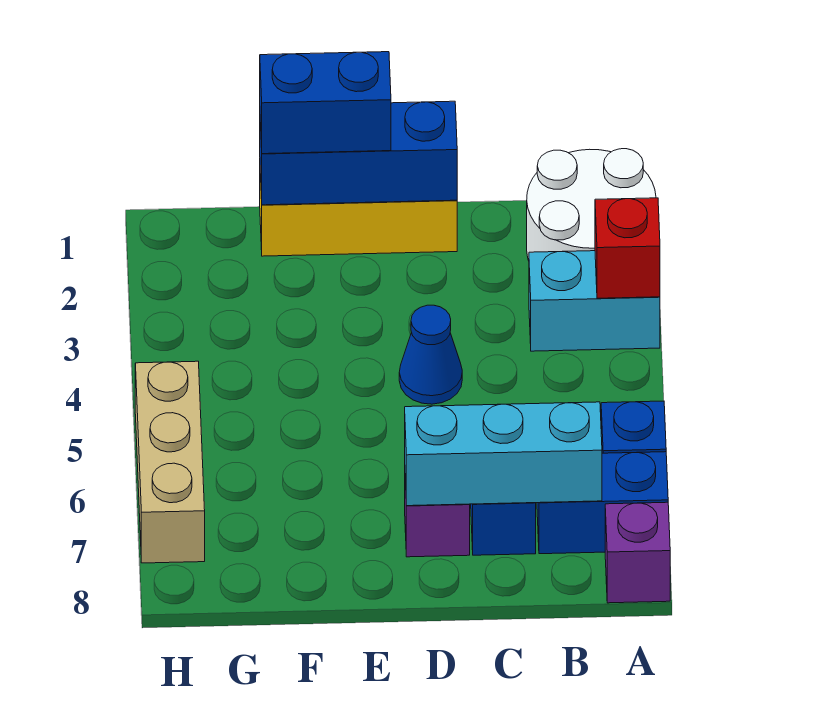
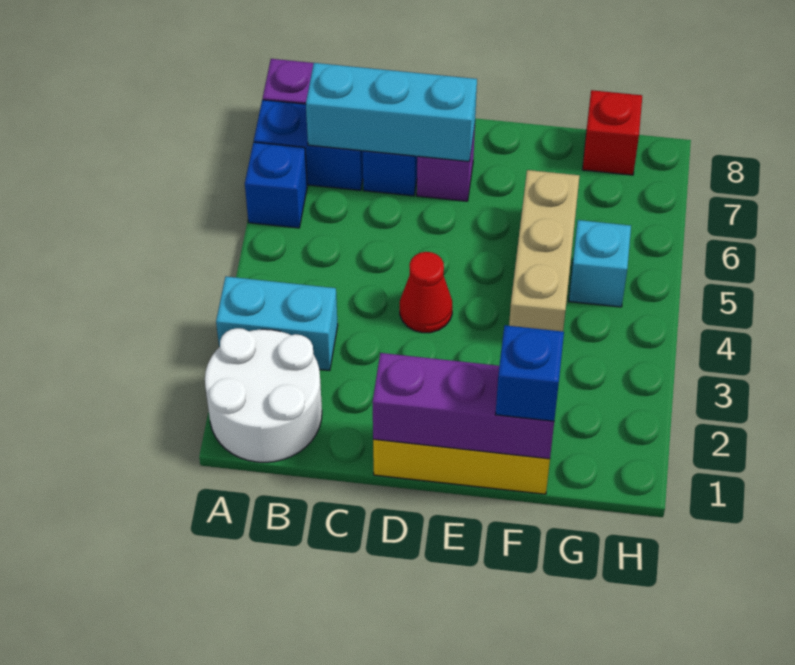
red brick A3 level 2 -> red brick G8 level 1
blue brick D1:F1 level 2 -> purple brick D1:F1 level 2
blue cone D4 level 1 -> red cone D4 level 1
blue brick E1:F1 level 3 -> blue brick F1 level 3
none -> cyan brick G5 level 1
tan brick H5:H7 level 1 -> tan brick F4:F6 level 1

